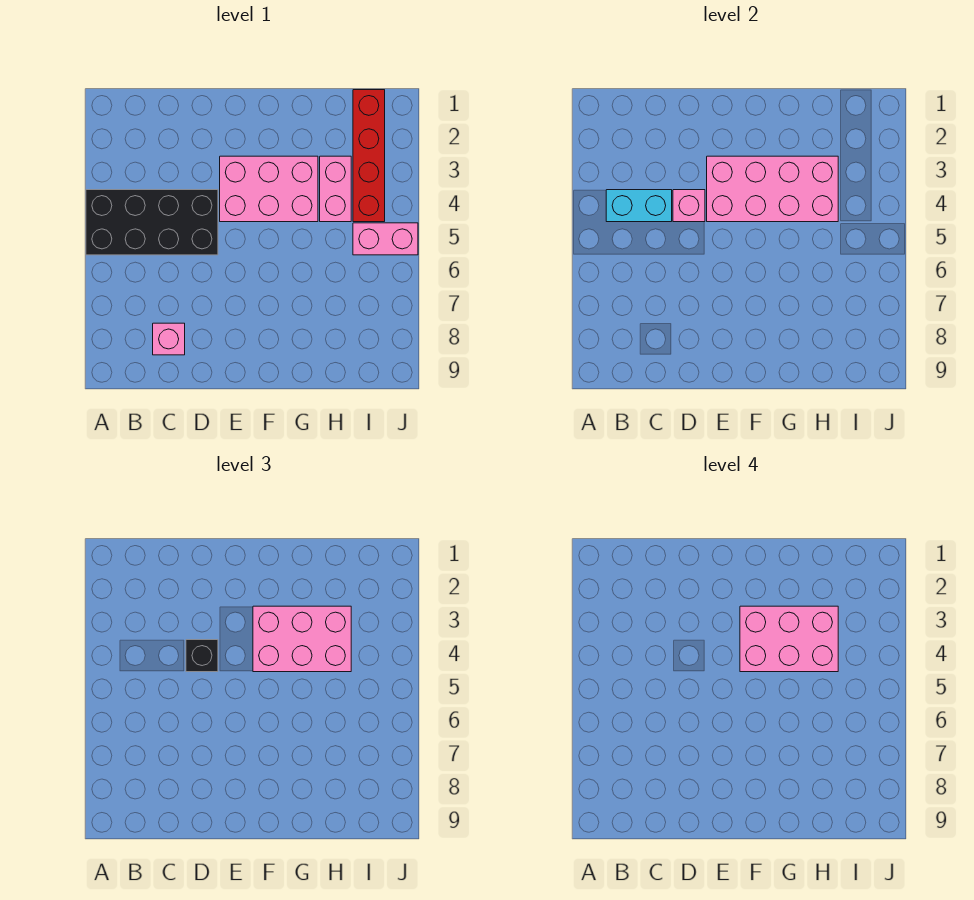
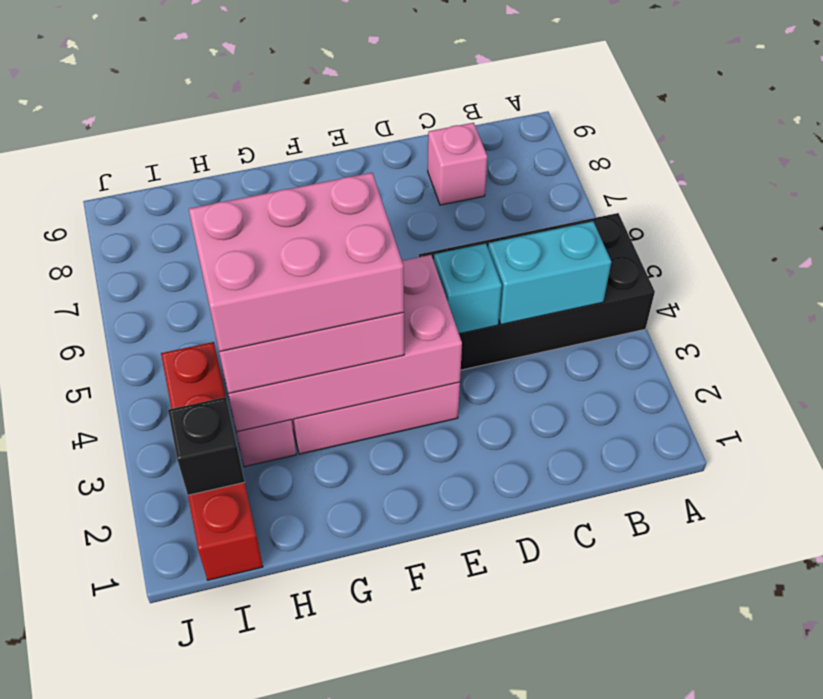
pink brick D4 level 2 -> cyan brick D4 level 2
black brick D4 level 3 -> black brick I2 level 2
pink brick I5:J5 level 1 -> none

